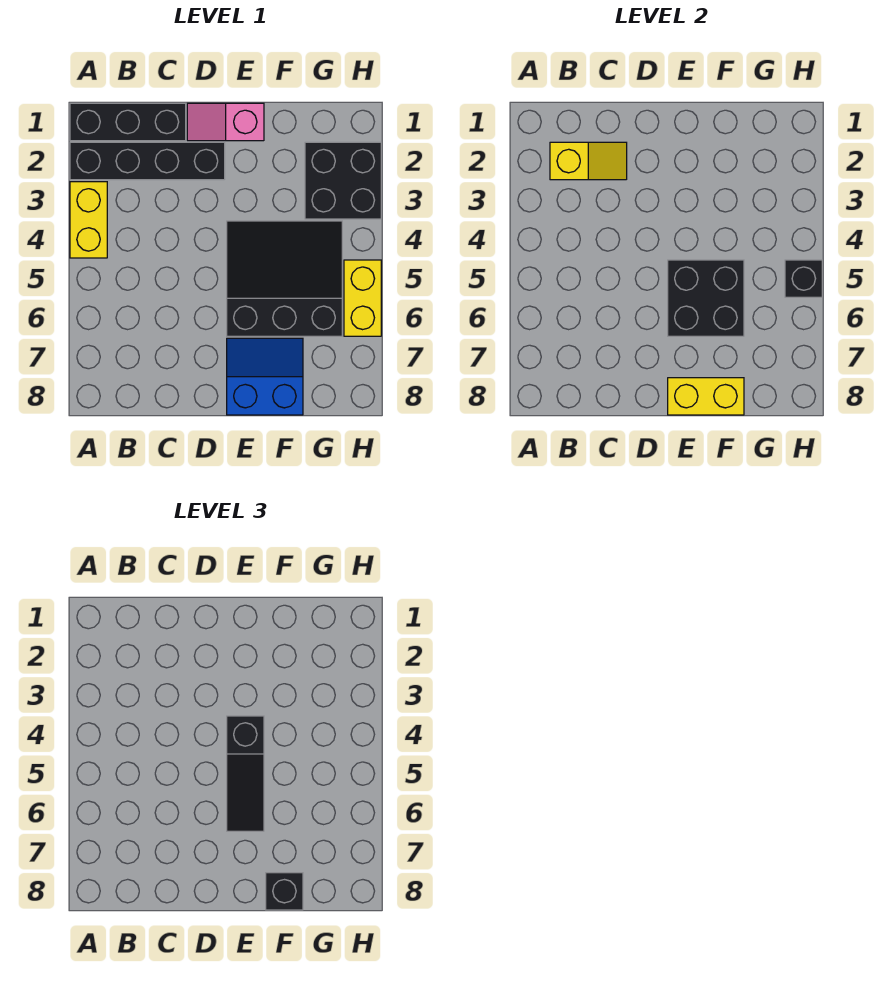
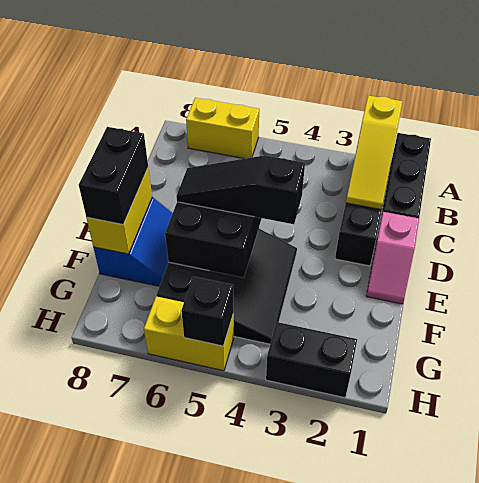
yellow brick A3:A4 level 1 -> yellow brick A6:A7 level 1
yellow slope B2:C2 level 2 top B -> yellow slope A2:C2 level 2 top A
pink slope D1:E1 level 1 top E -> pink slope D1:E1 level 1 top D
black brick F8 level 3 -> black brick E8:F8 level 3
black brick G2:H3 level 1 -> black brick H2:H3 level 1

